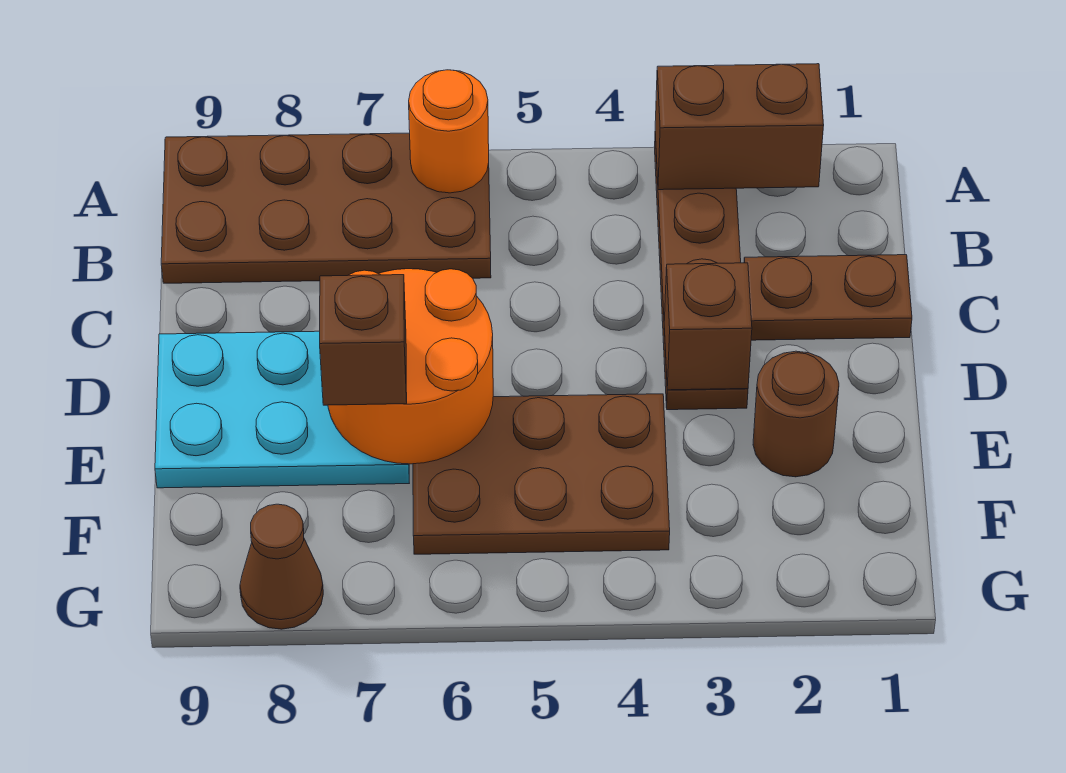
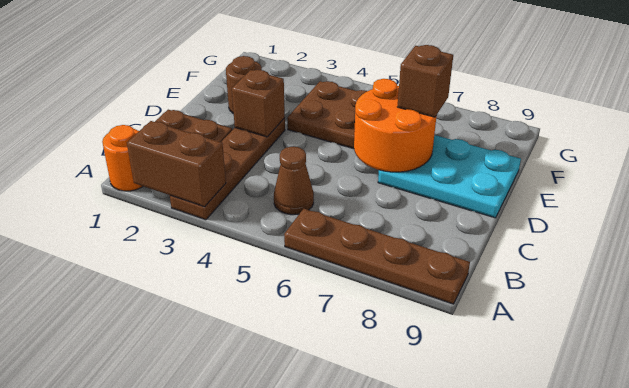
brown plate A6:B9 level 1 -> brown plate A6:A9 level 1
orange round brick A6 level 2 -> orange round brick A1 level 1
brown cone G8 level 1 -> brown cone B5 level 1

